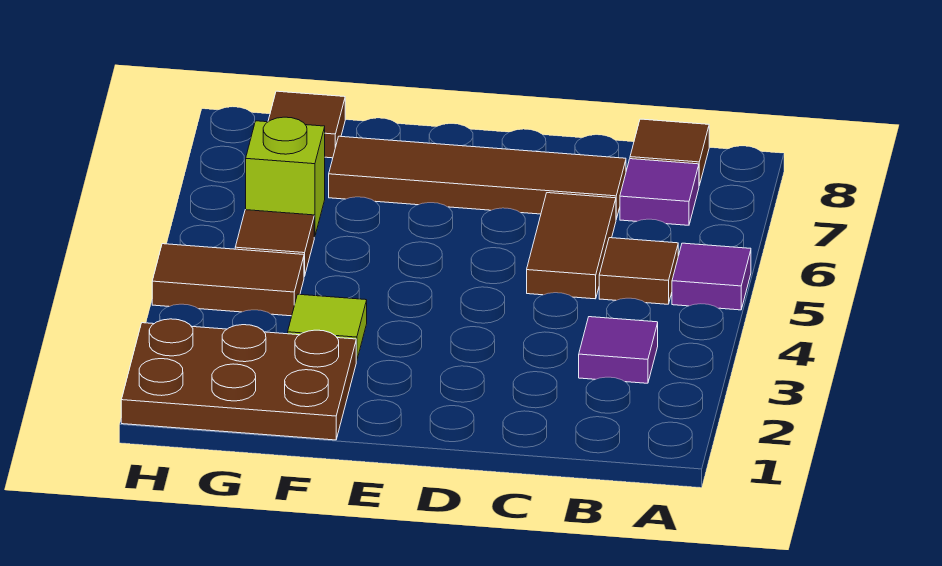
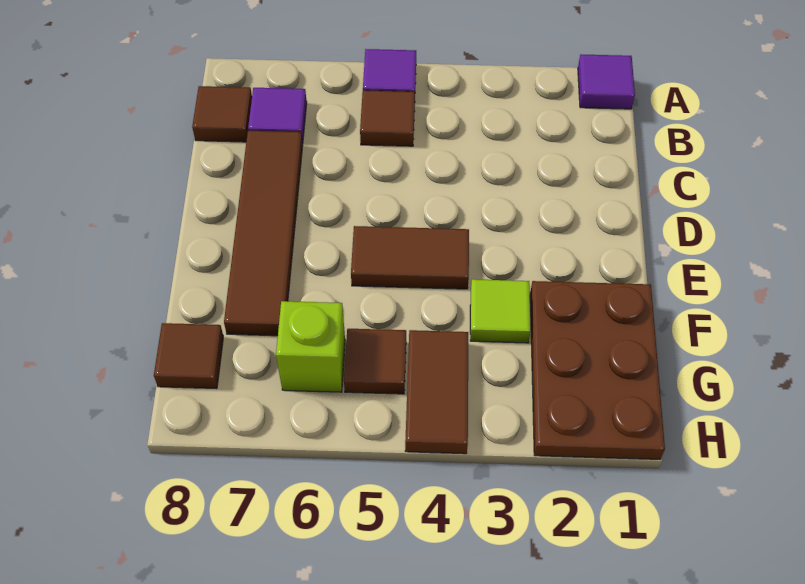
purple tile B3 level 1 -> purple tile A1 level 1
brown tile C5:C6 level 1 -> brown tile E4:E5 level 1

